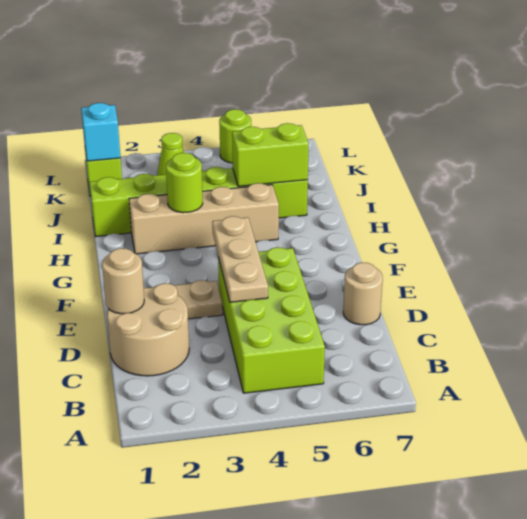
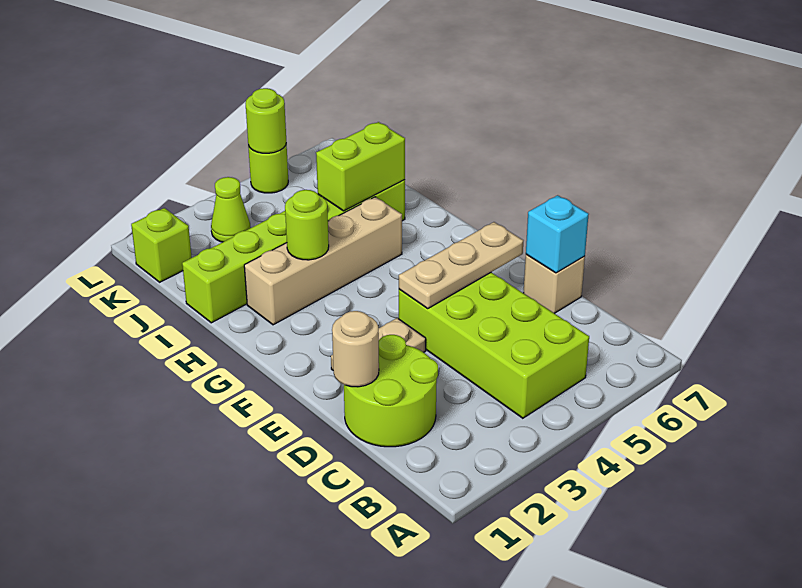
tan round brick C1:D2 level 1 -> lime round brick C1:D2 level 1
tan plate D4:F4 level 2 -> tan plate E4:E6 level 2
tan round brick D7 level 1 -> tan brick D7 level 1
cyan brick K1 level 2 -> cyan brick D7 level 2
none -> lime round brick L5 level 2

